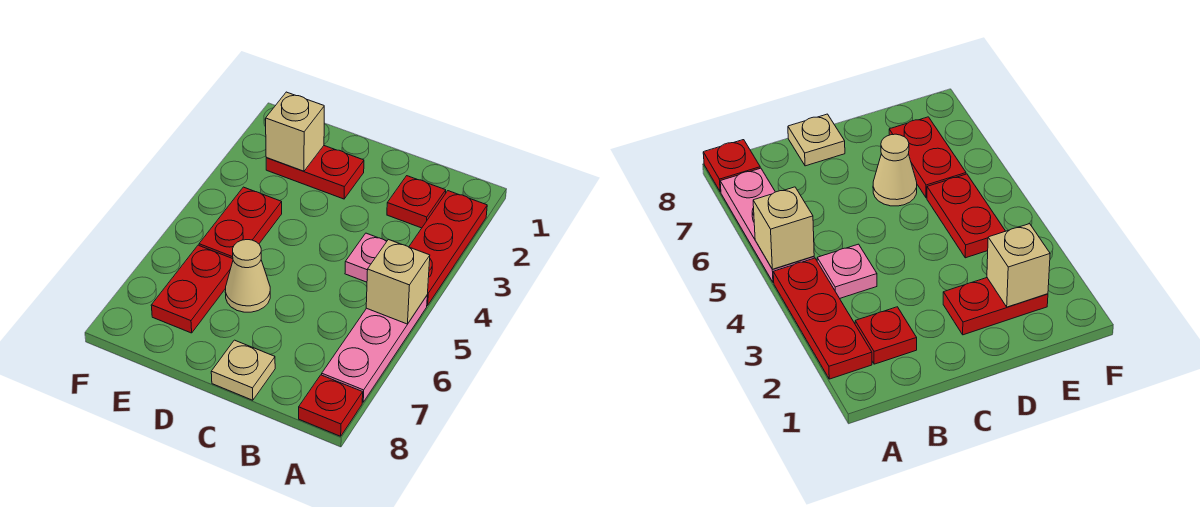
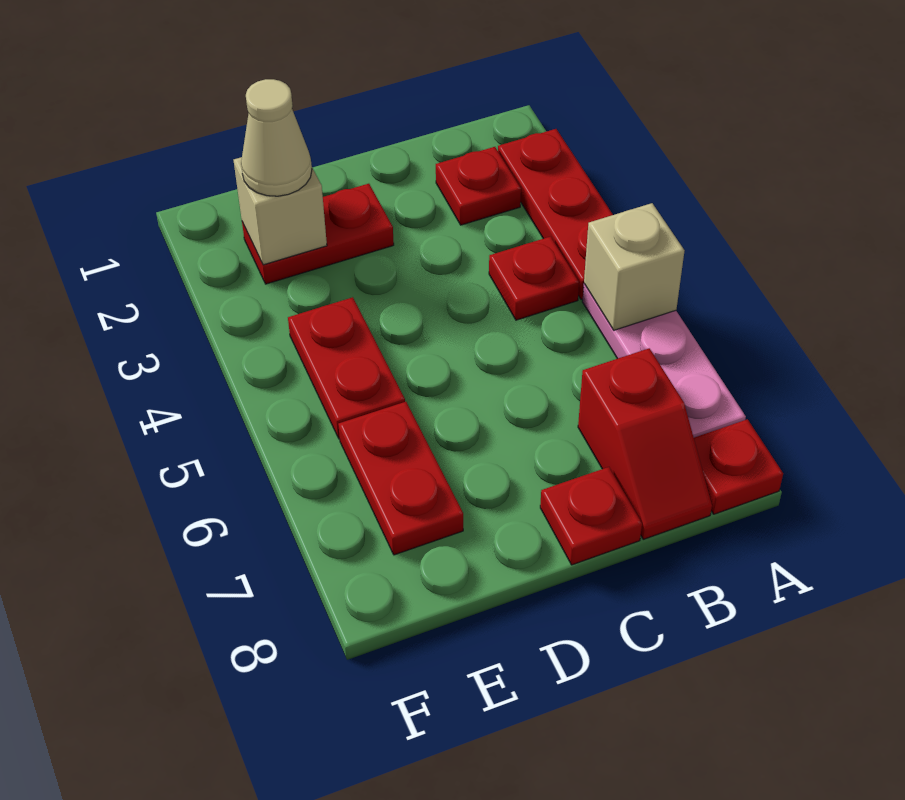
pink plate B4 level 1 -> red plate B4 level 1
none -> red slope B7:B8 level 1 top 7
tan plate C8 level 1 -> red plate C8 level 1
tan cone D6 level 1 -> tan cone E2 level 3

